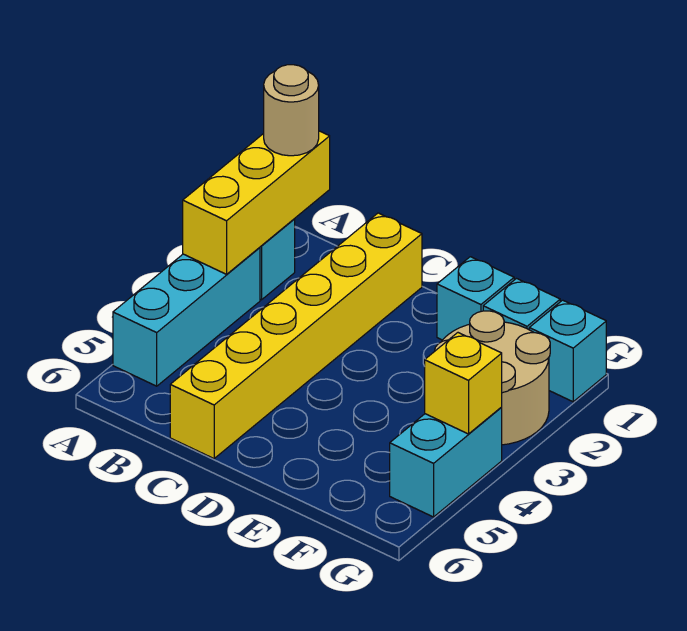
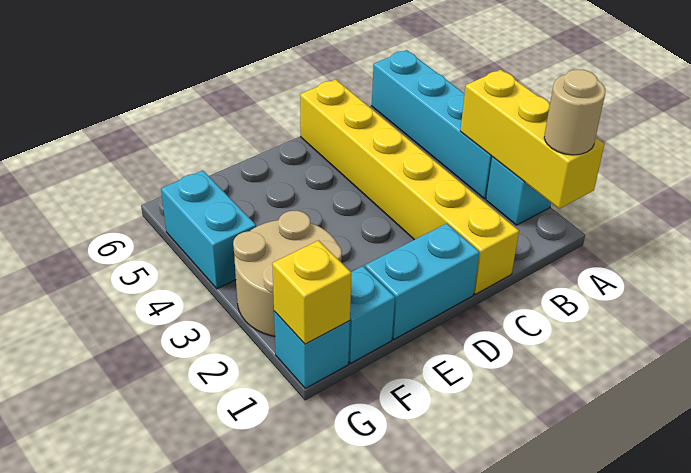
cyan brick A3:A5 level 1 -> cyan brick A3:A6 level 1
cyan brick E1 level 1 -> cyan brick D1:E1 level 1
yellow brick G4 level 2 -> yellow brick G1 level 2

